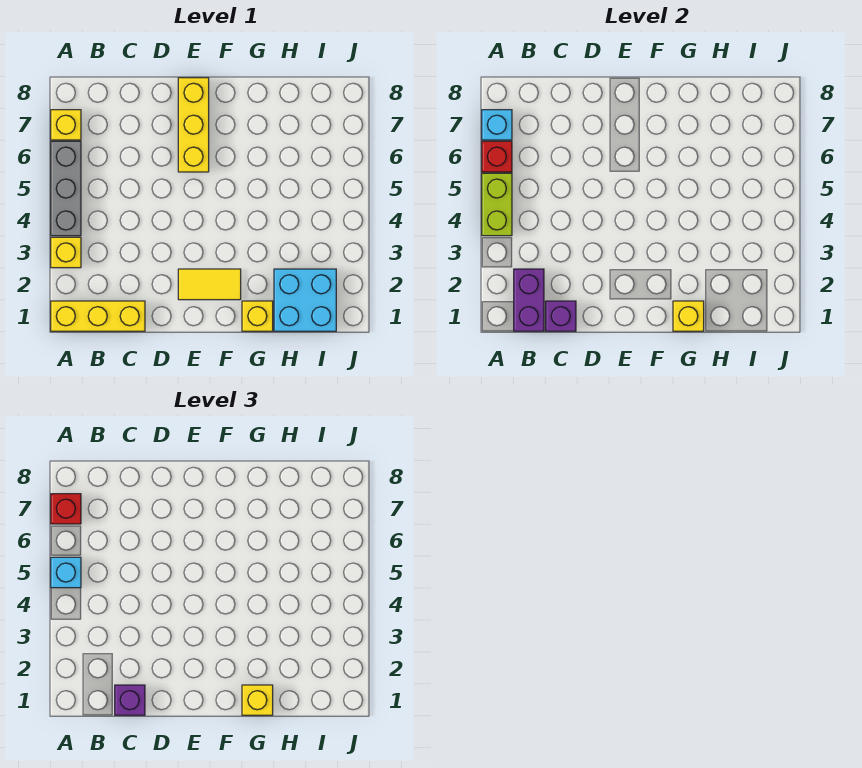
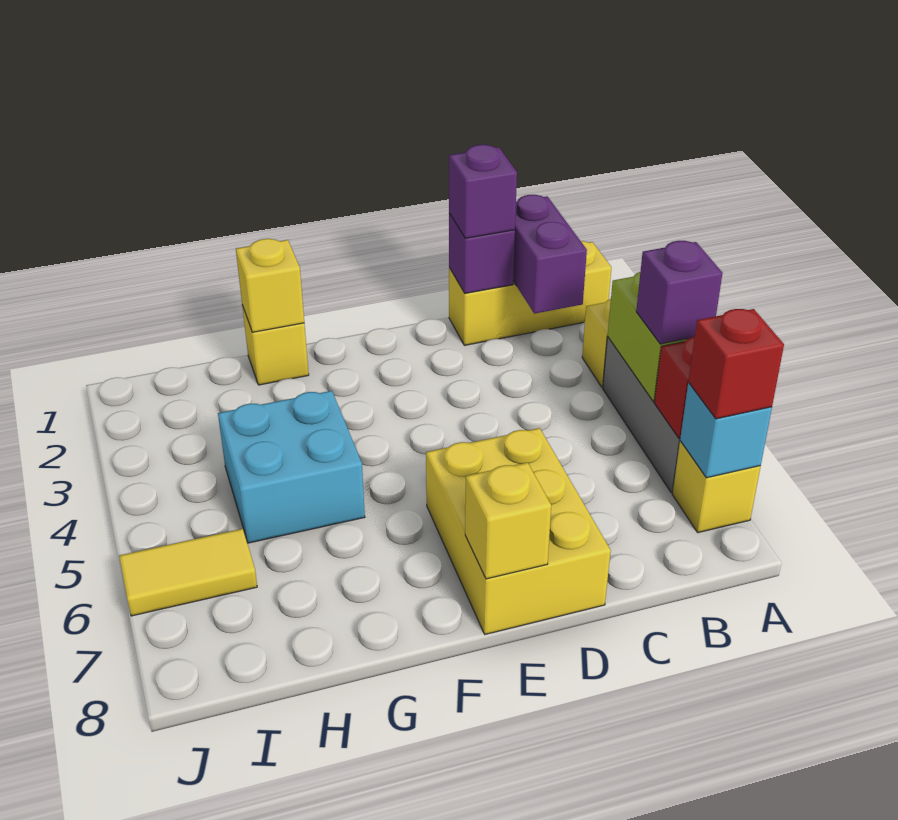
cyan brick A5 level 3 -> purple brick A5 level 3
yellow tile E2:F2 level 1 -> yellow tile I6:J6 level 1
yellow brick E6:E8 level 1 -> yellow brick D6:E8 level 1
yellow brick G1 level 3 -> yellow brick E8 level 2
cyan brick H1:I2 level 1 -> cyan brick G4:H5 level 1

